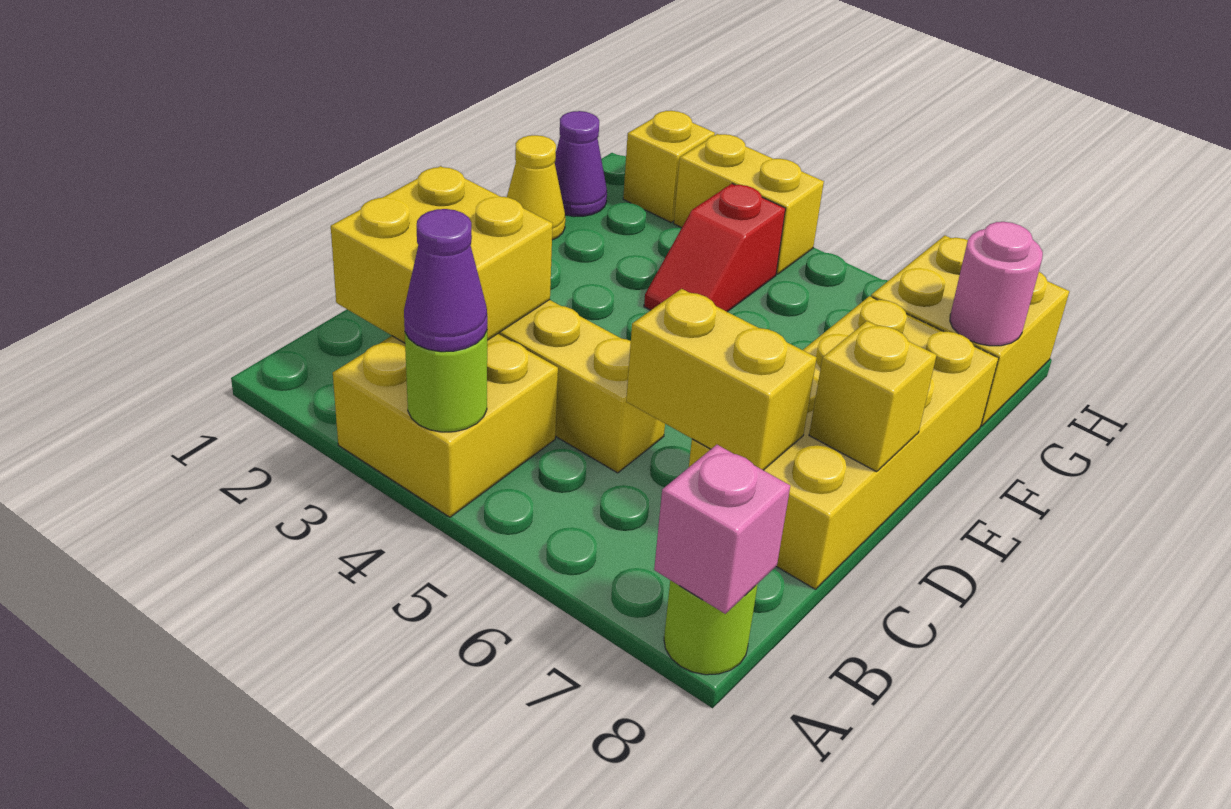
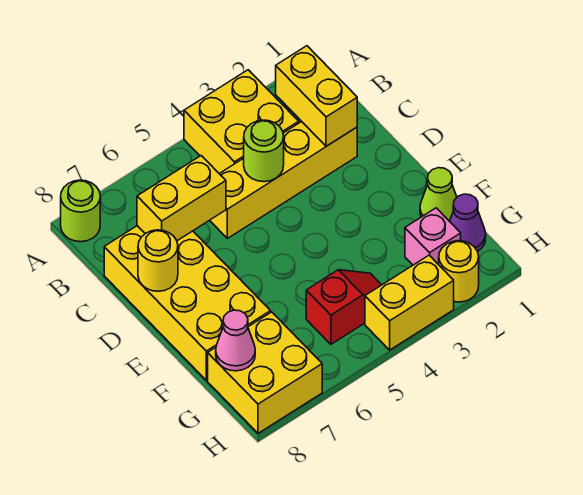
lime round brick A4 level 2 -> lime round brick C4 level 2
purple cone A4 level 3 -> none
pink brick A8 level 2 -> pink brick G2 level 1
yellow brick B2:C3 level 2 -> yellow brick B2:C2 level 2
yellow brick D8 level 2 -> yellow round brick D8 level 2
yellow cone F1 level 1 -> lime cone F1 level 1
red slope F4:G4 level 1 top G -> red slope G4:G5 level 1 top 5
pink round brick G8 level 2 -> pink cone G8 level 2
yellow brick H2 level 1 -> yellow round brick H2 level 1

